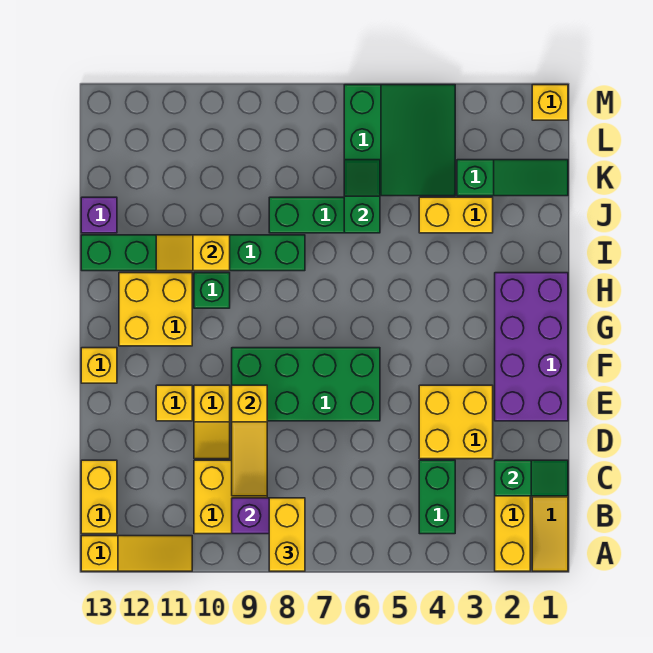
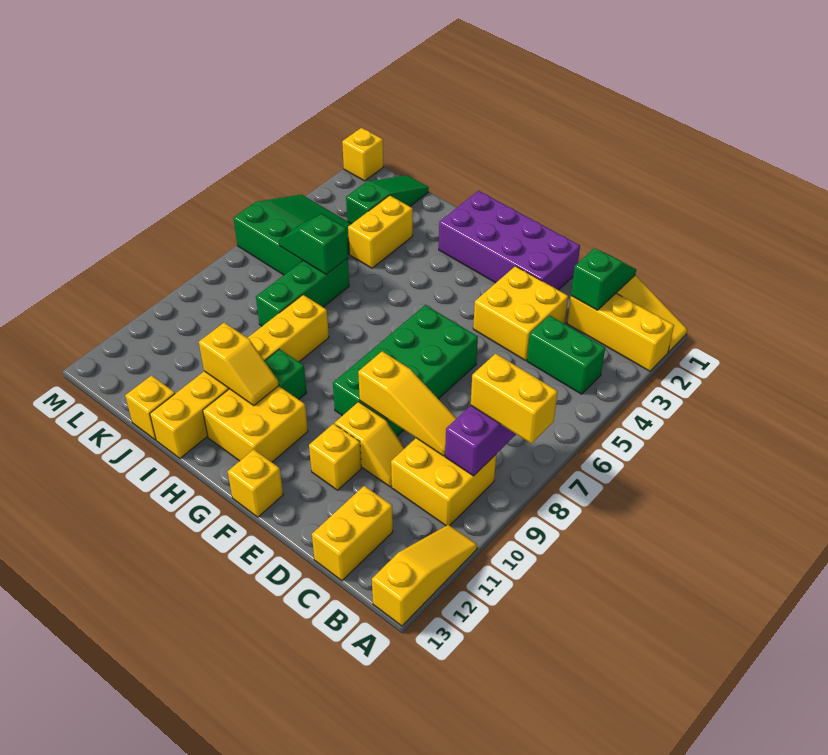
yellow brick B13:C13 level 1 -> yellow brick C12:C13 level 1
green brick I8:I13 level 1 -> yellow brick I8:I13 level 1
yellow slope I10:I11 level 2 top 10 -> yellow slope H11:I11 level 2 top I
purple brick J13 level 1 -> yellow brick J13 level 1

